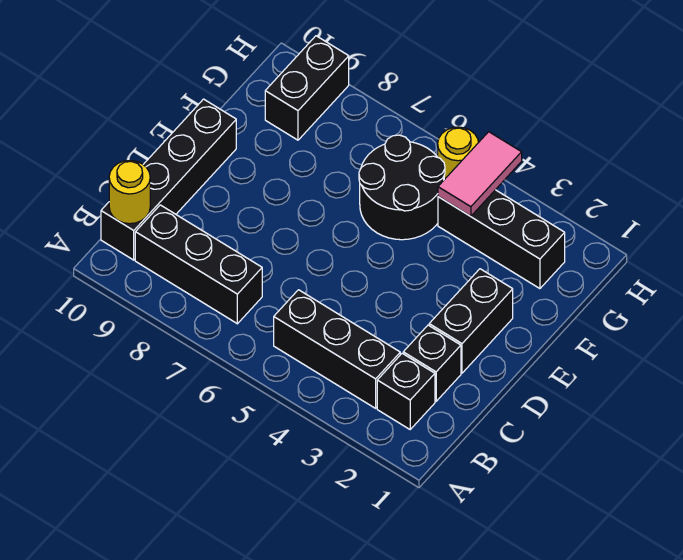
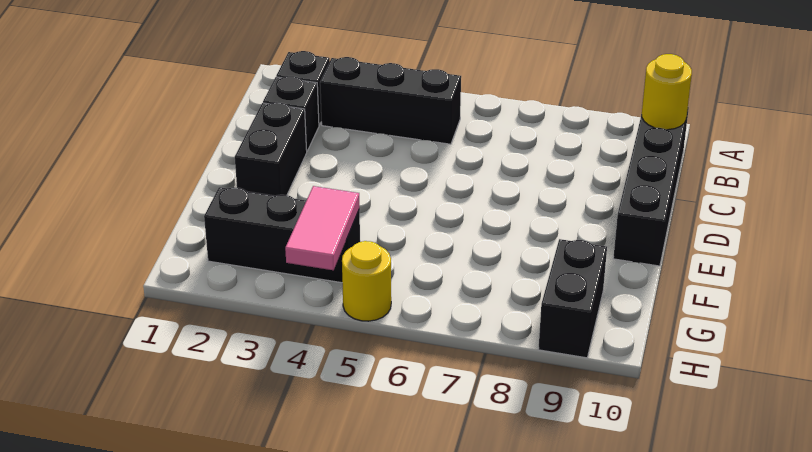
black brick B7:B9 level 1 -> none
black round brick F5:G6 level 1 -> none

